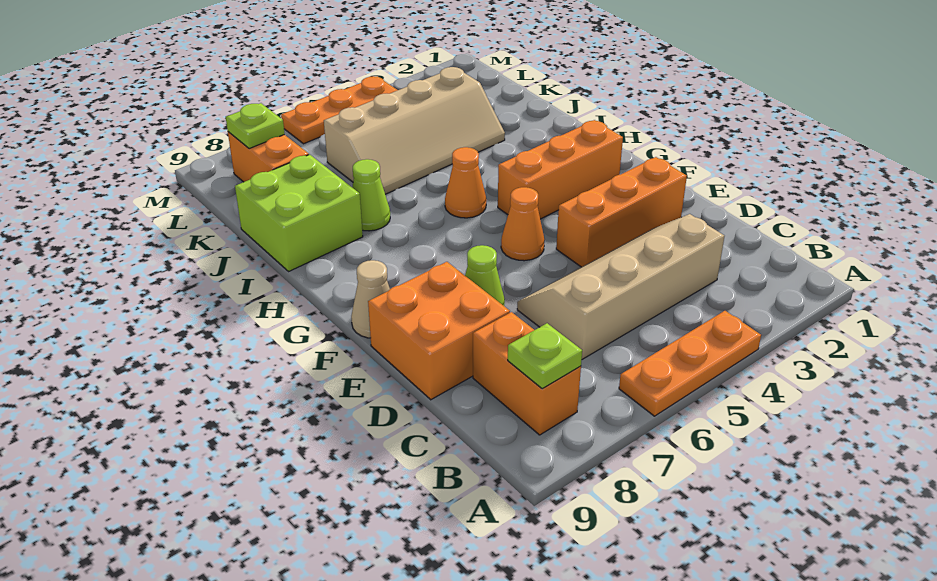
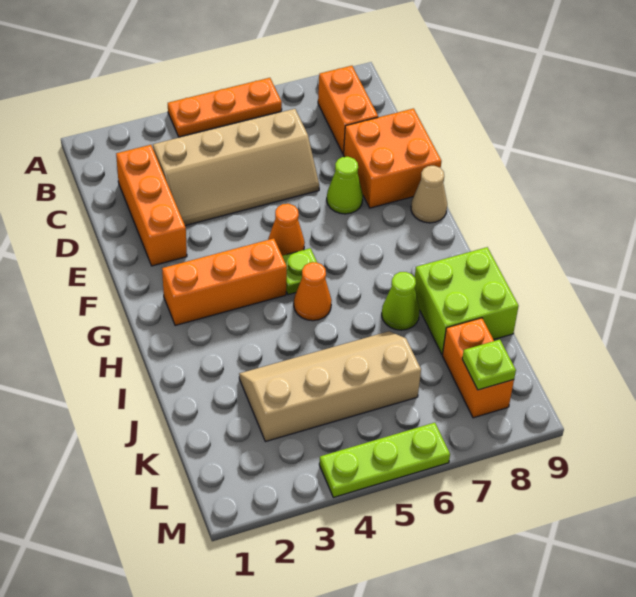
lime plate B8 level 2 -> lime plate G5 level 1
orange brick E2:E4 level 1 -> orange brick C2:E2 level 1
orange plate M4:M6 level 1 -> lime plate M4:M6 level 1

